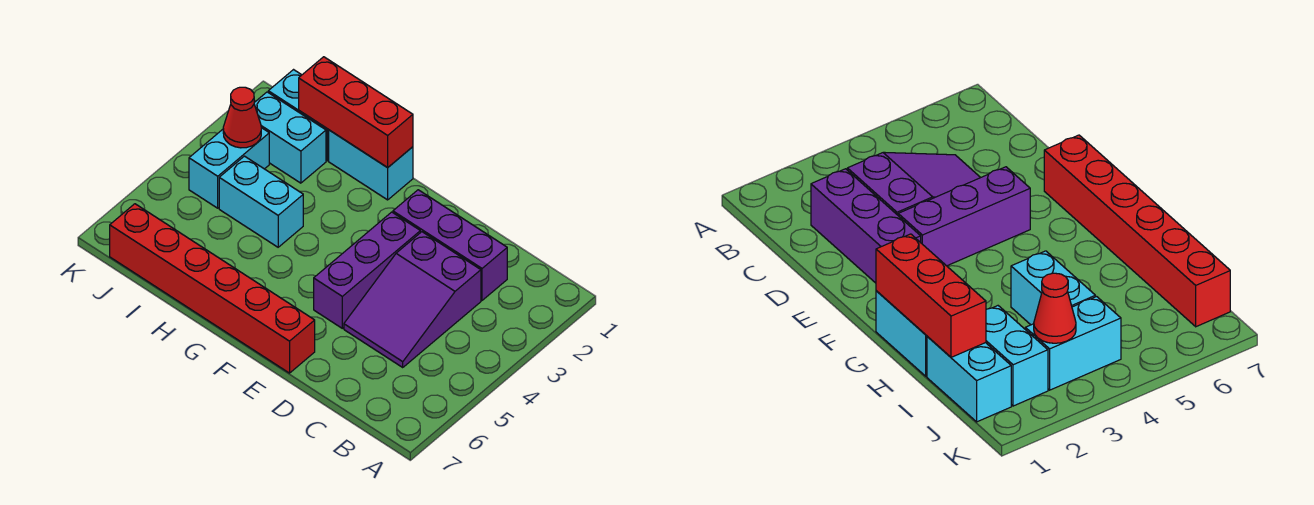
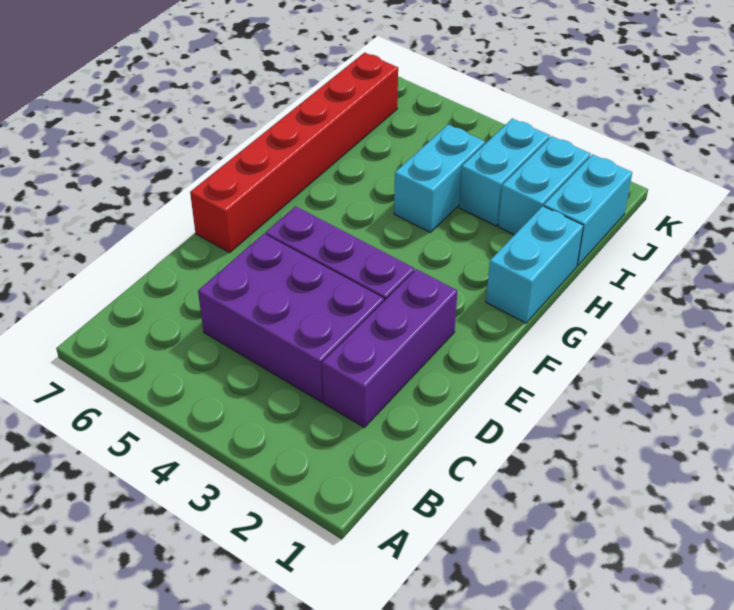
purple slope C3:D5 level 1 top 3 -> purple brick C3:D5 level 1
red brick G1:I1 level 2 -> none
cyan brick J3:J4 level 1 -> cyan brick I3:J3 level 1
red cone J3 level 2 -> none

